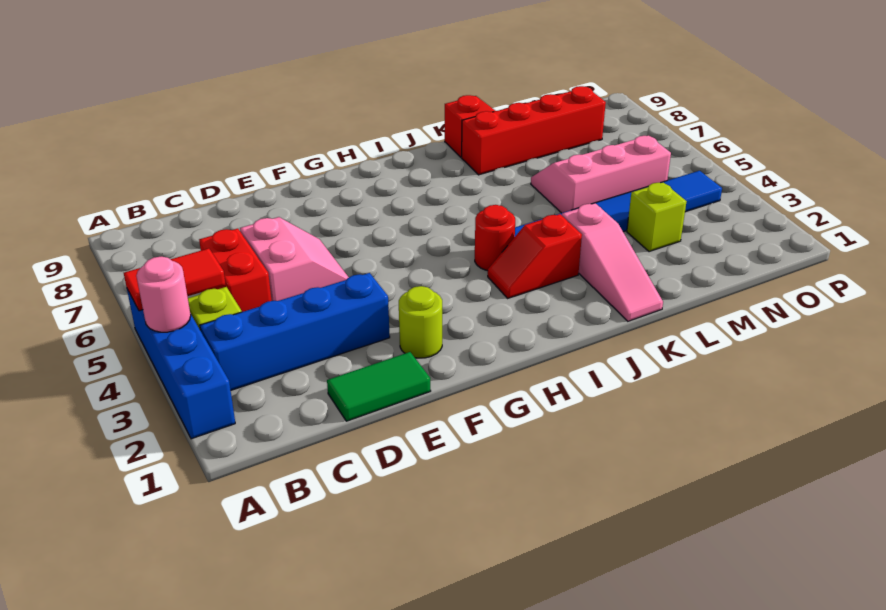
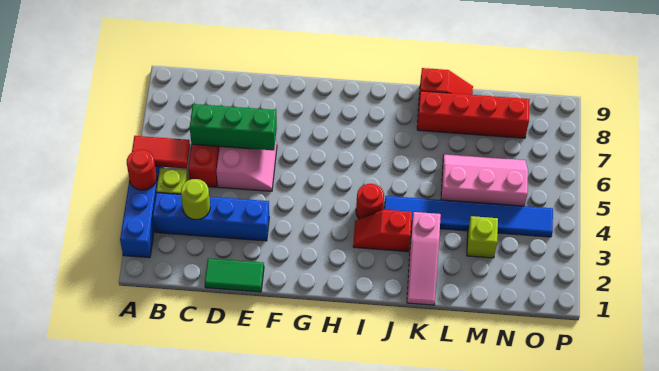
pink round brick A4 level 2 -> red round brick A4 level 2
none -> green brick C6:E6 level 2
lime round brick F2 level 1 -> lime round brick C3 level 2

